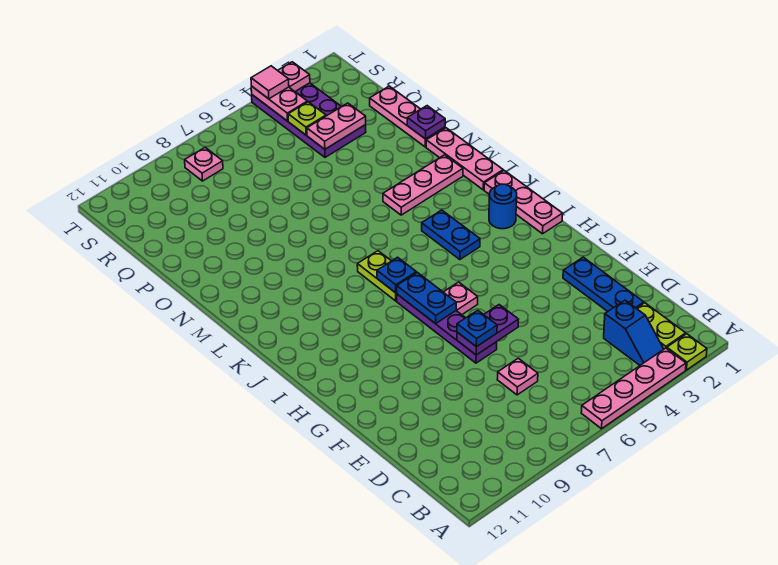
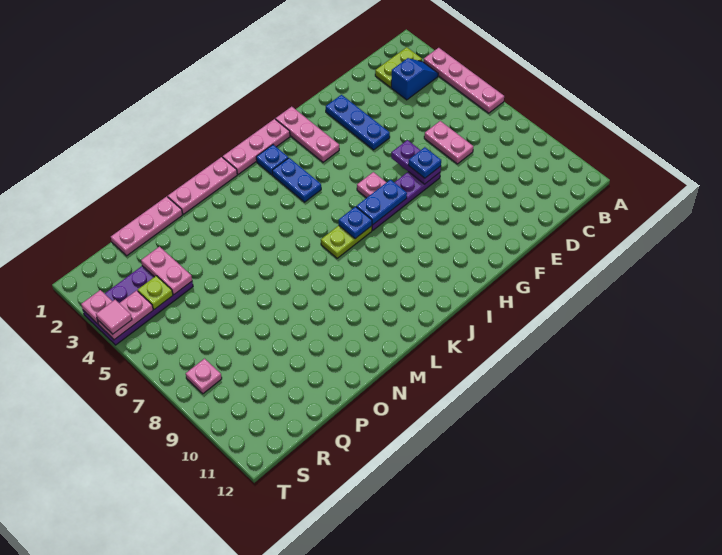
lime plate A2 level 1 -> none
blue plate D2:F2 level 1 -> blue plate F2:F4 level 1
pink plate D7 level 1 -> pink plate D6:D7 level 1
blue round brick J2 level 1 -> blue plate J2 level 1
blue plate J4:K4 level 1 -> blue plate J3:J4 level 1
pink plate M2:M4 level 1 -> pink plate H1:H3 level 1
purple plate O1 level 2 -> none

